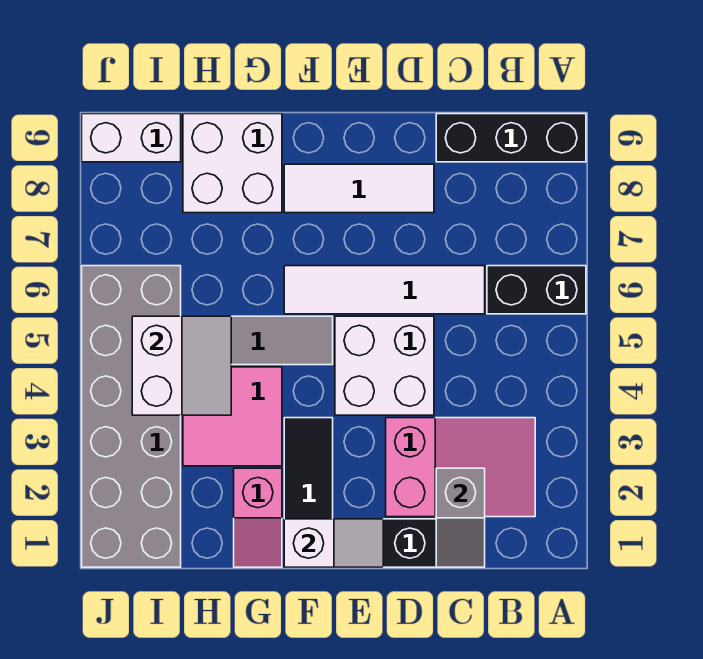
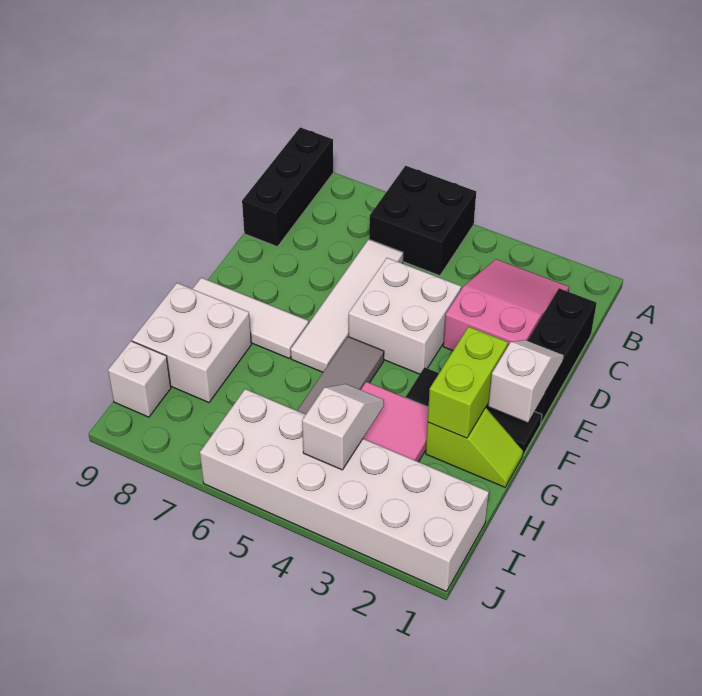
black brick A6:B6 level 1 -> black brick A5:B6 level 1
grey slope C1:C2 level 2 top 2 -> none
white tile D8:F8 level 1 -> white tile F7:F9 level 1
none -> lime brick F2:G2 level 2
pink slope G1:G2 level 1 top 2 -> lime slope G1:G2 level 1 top 2
white slope H4:I5 level 2 top I -> white slope H4:I4 level 2 top I
grey brick I1:J6 level 1 -> white brick I1:J6 level 1
white brick I9:J9 level 1 -> white brick I9 level 1

